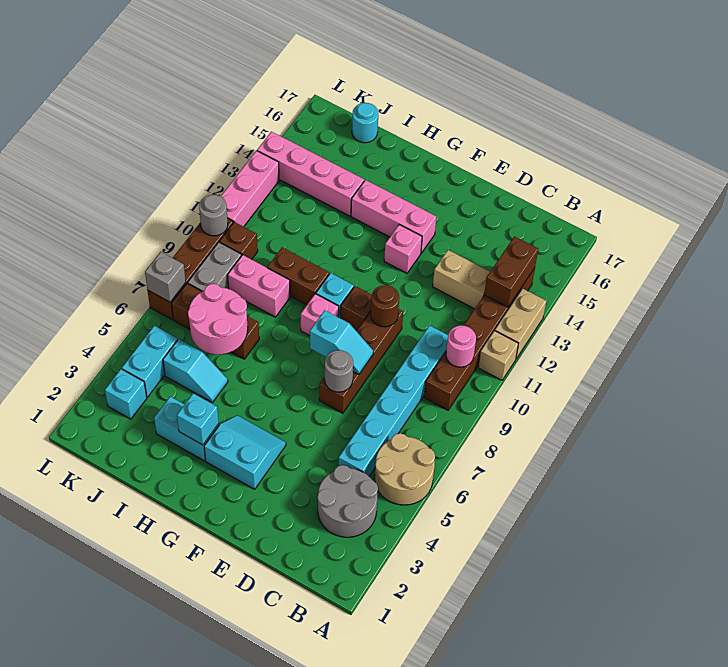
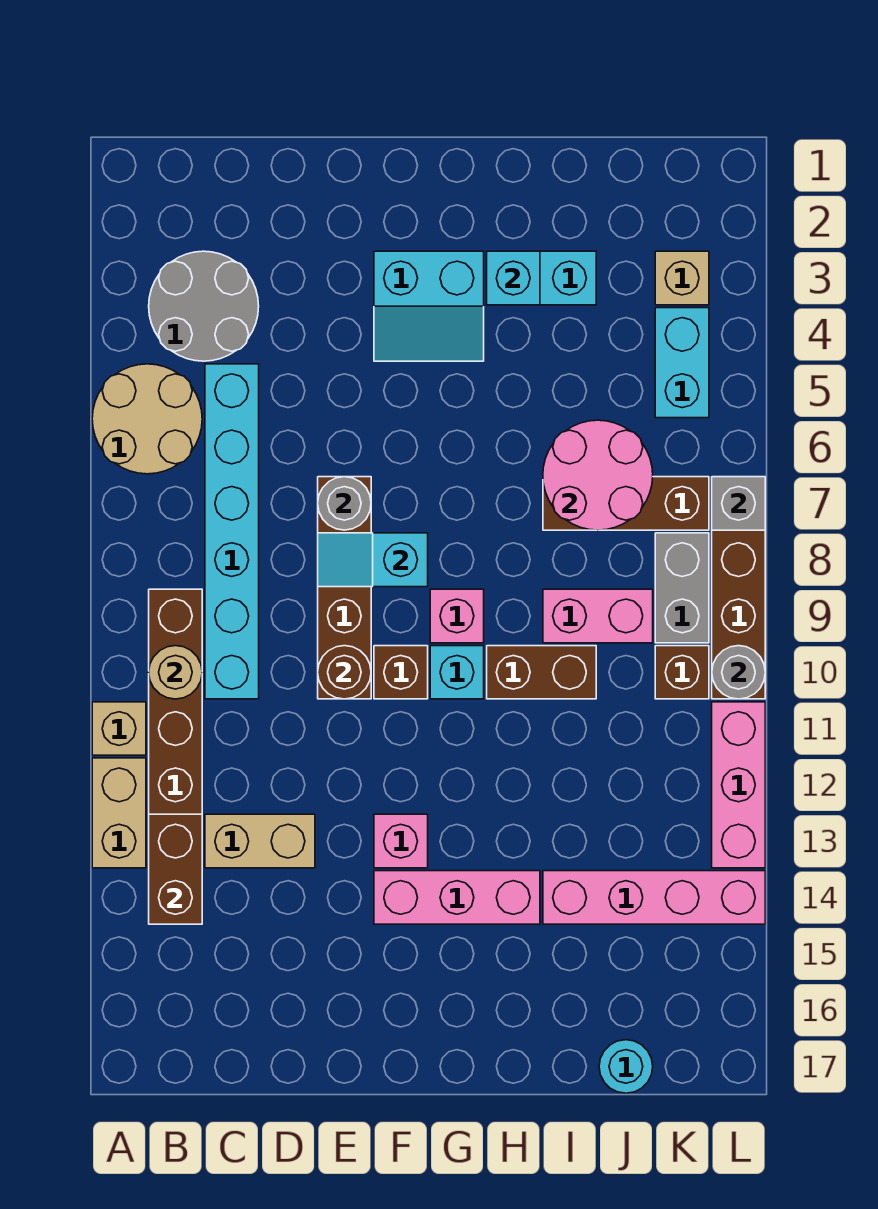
pink round brick B10 level 2 -> tan round brick B10 level 2
cyan slope I5:J5 level 1 top J -> none
cyan brick K3 level 1 -> tan brick K3 level 1

